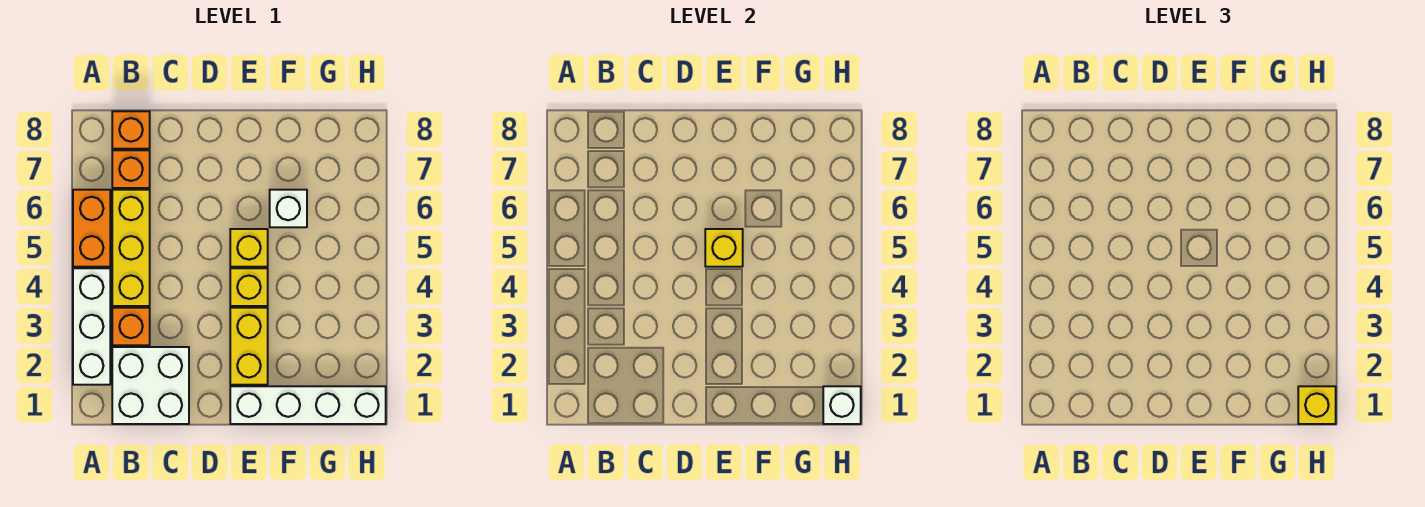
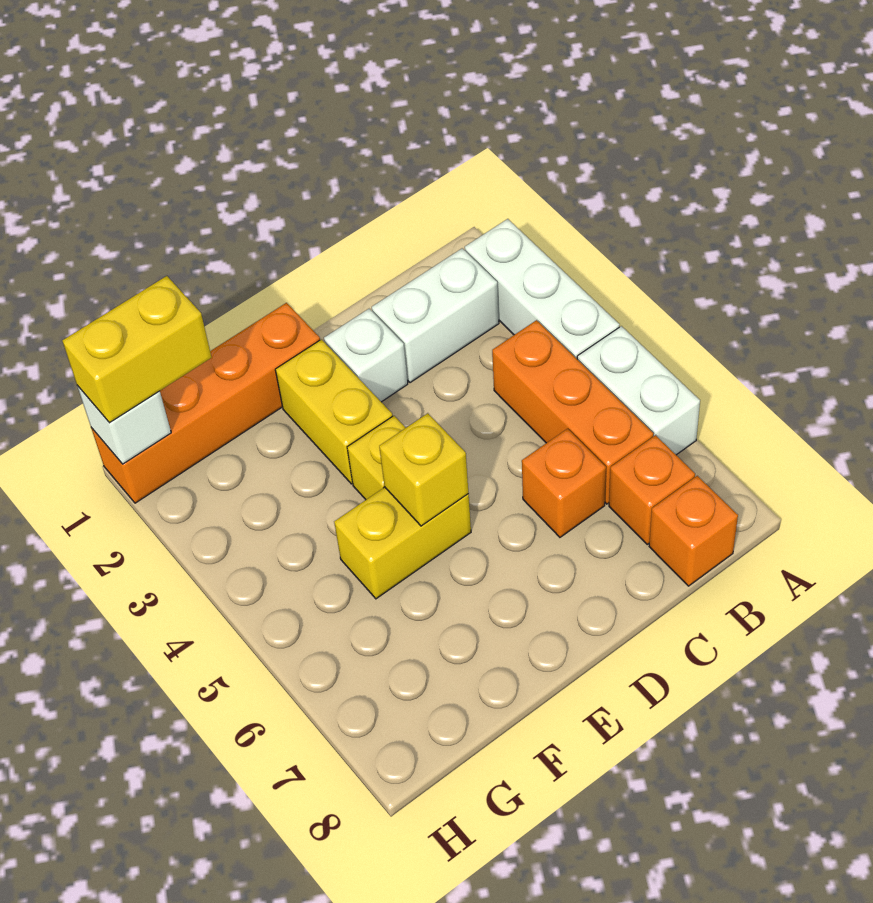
orange brick A5:A6 level 1 -> white brick A5:A6 level 1
white brick B1:C2 level 1 -> white brick B2:C2 level 1
orange brick B3 level 1 -> orange brick C6 level 1
yellow brick B4:B6 level 1 -> orange brick B4:B6 level 1
white brick E1:H1 level 1 -> orange brick E1:H1 level 1
yellow brick E5 level 1 -> yellow brick E5:F5 level 1
white brick F6 level 1 -> white brick D2 level 1
yellow brick H1 level 3 -> yellow brick G1:H1 level 3

